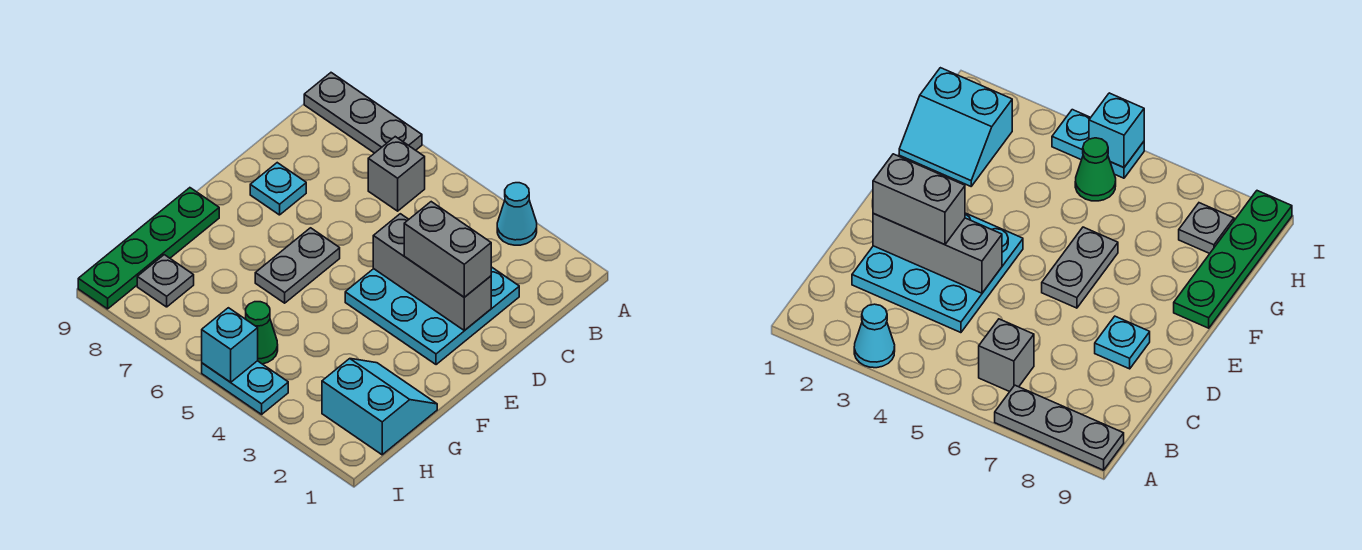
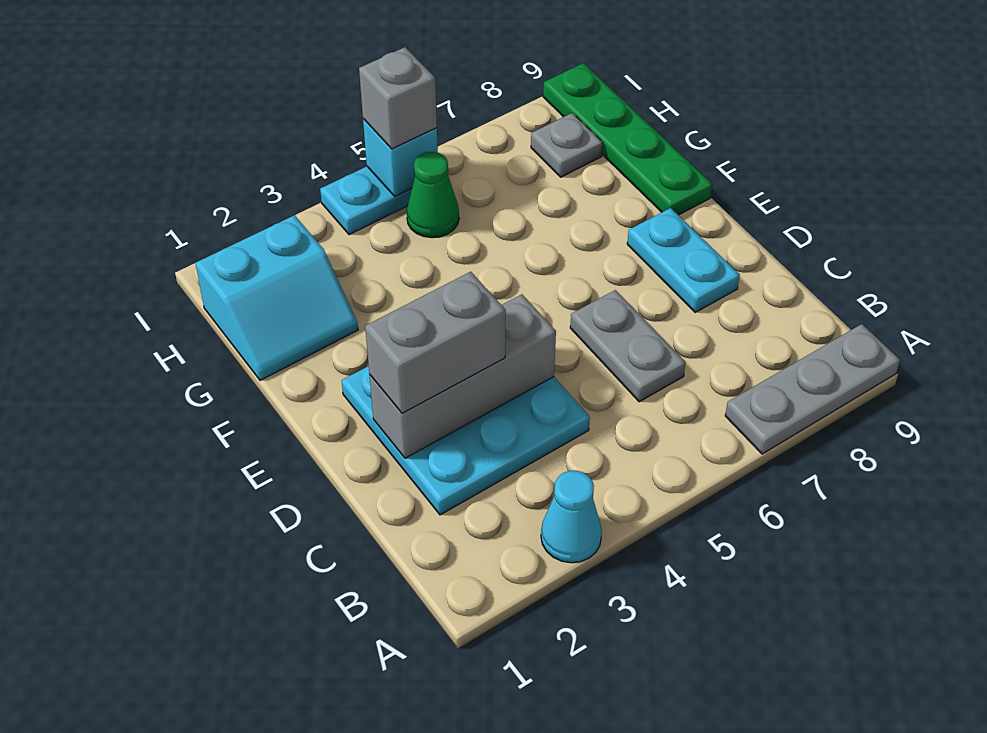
grey brick B6 level 1 -> grey brick I5 level 3
cyan plate D8 level 1 -> cyan plate D8:E8 level 1
grey plate E6:F6 level 1 -> grey plate C6:D6 level 1

